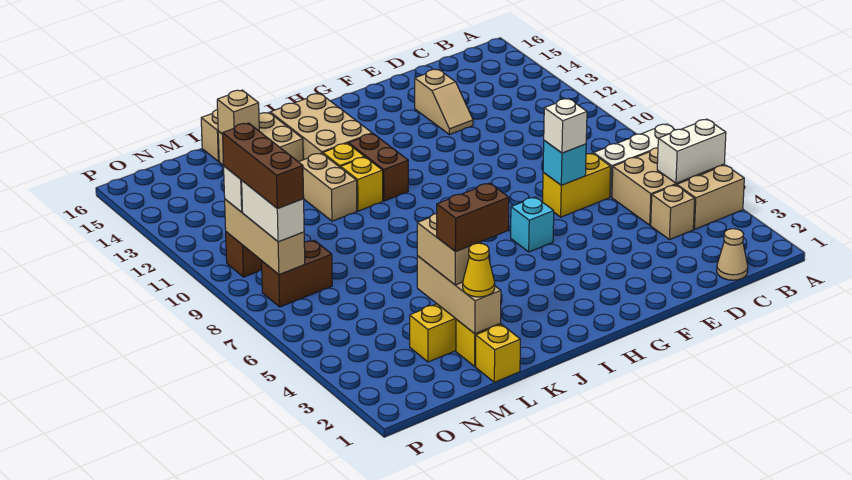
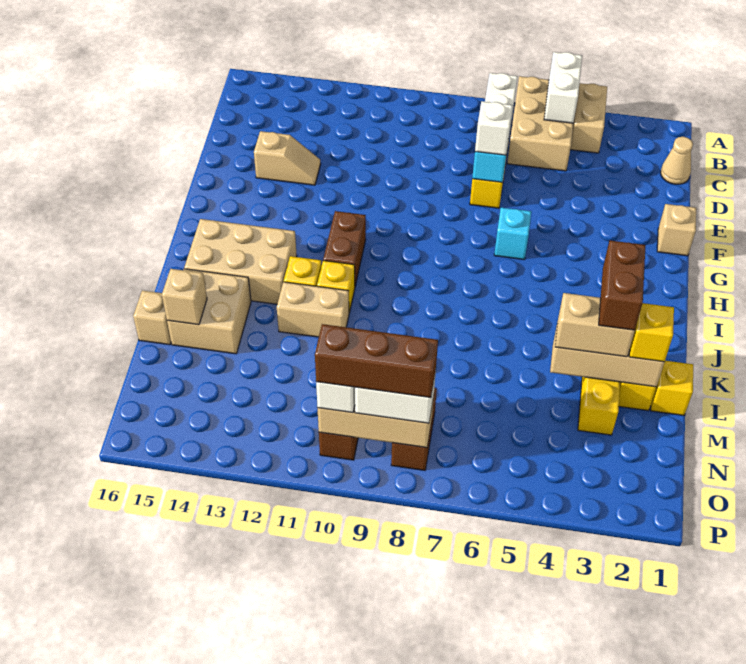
tan brick C4 level 1 -> tan brick F1 level 1
brown brick I11:I12 level 1 -> brown brick H11:I11 level 1
yellow cone L2 level 3 -> yellow brick L2 level 3

